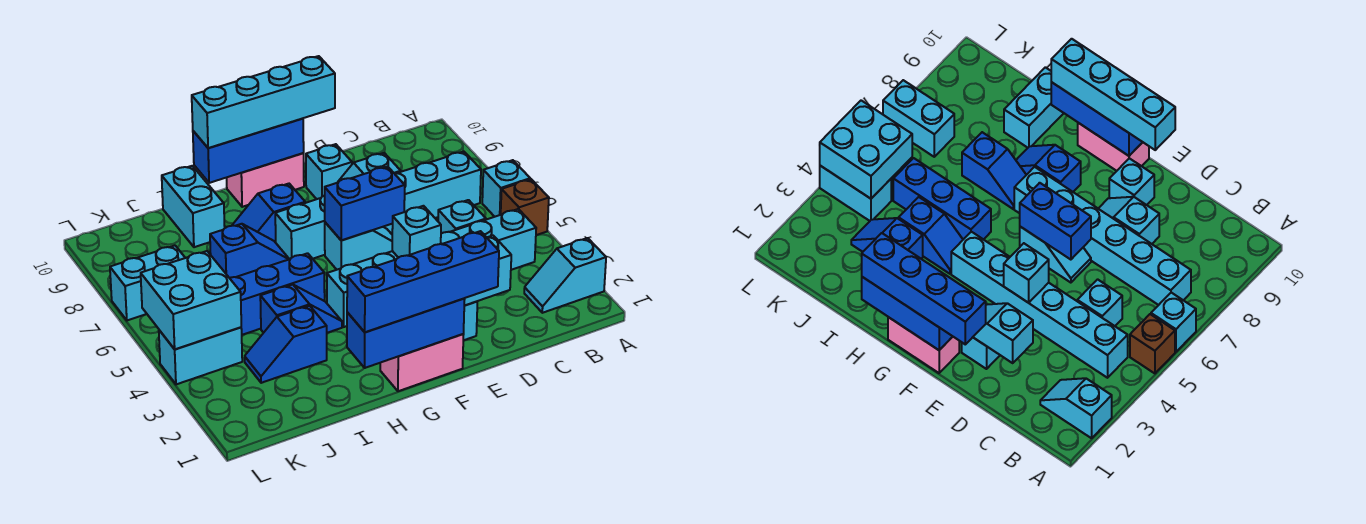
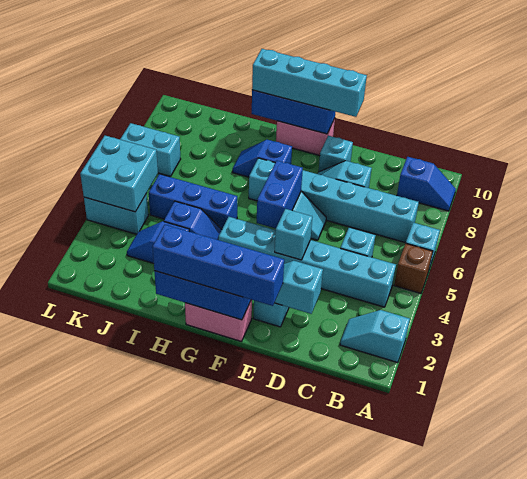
blue brick E6:F6 level 2 -> blue brick F5:F6 level 2
blue slope H7:I7 level 1 top I -> blue slope A9:B9 level 1 top B
cyan brick I9:I10 level 1 -> none

